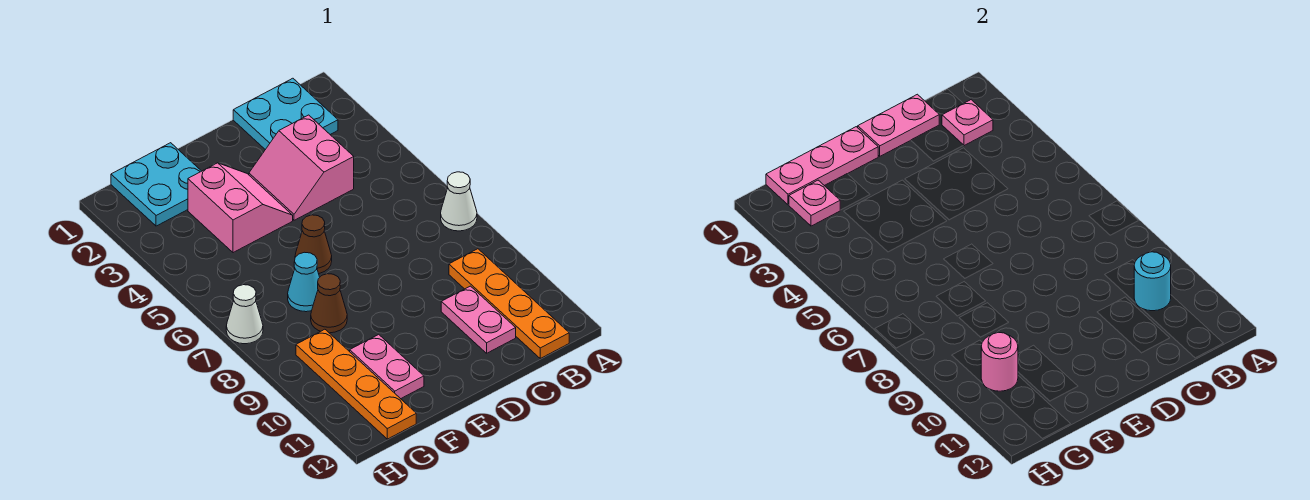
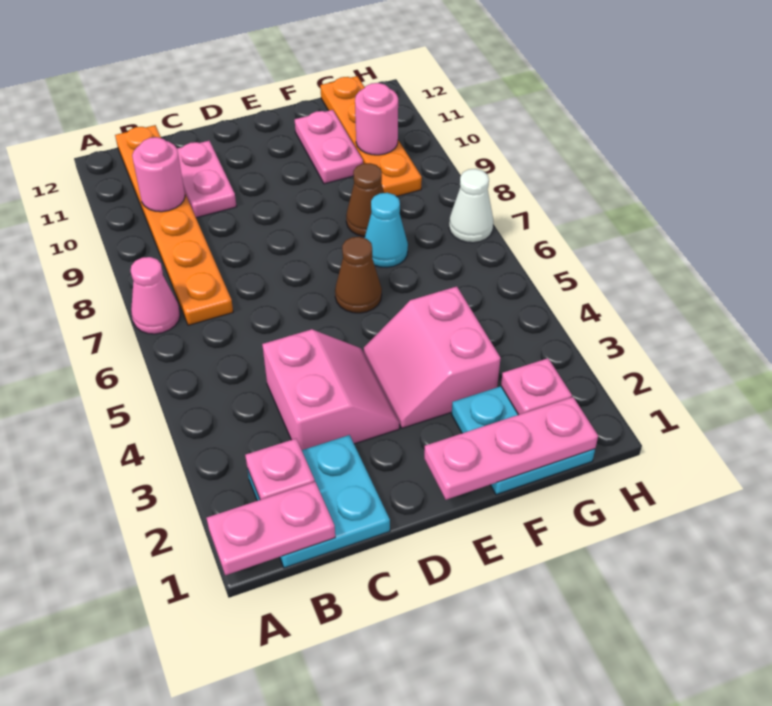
white cone A7 level 1 -> pink cone A7 level 1
orange plate B9:B12 level 1 -> orange plate B7:B12 level 1
cyan round brick B10 level 2 -> pink round brick B10 level 2
pink plate C1:D1 level 2 -> pink plate A1:B1 level 2

